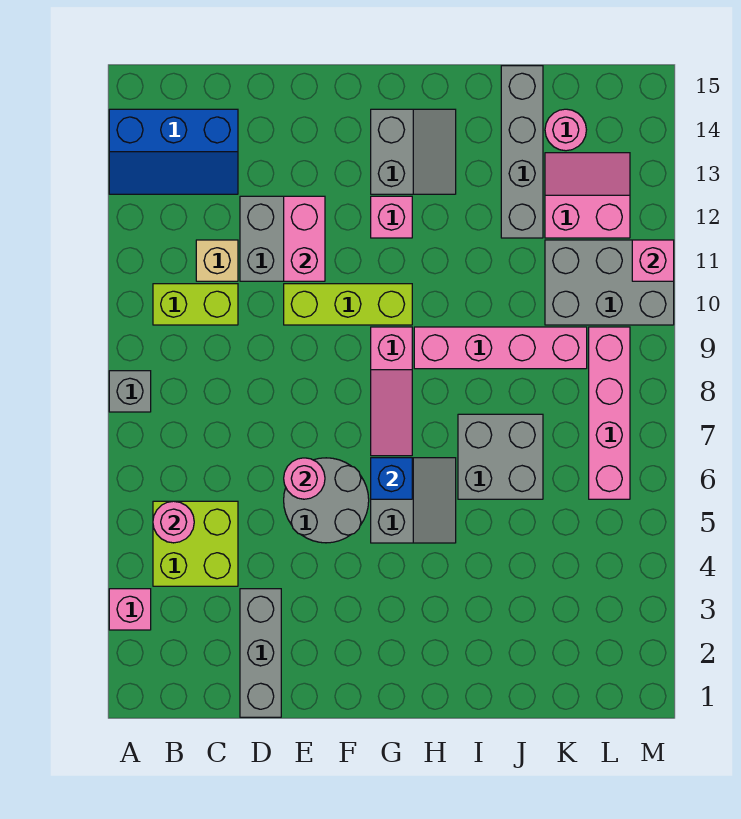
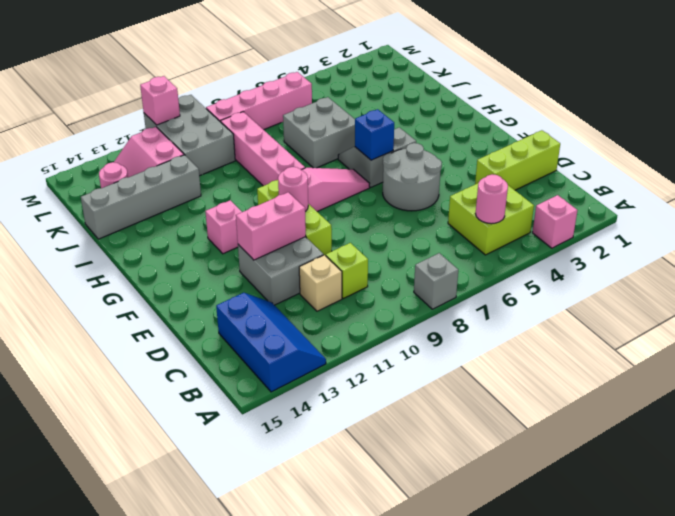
lime brick B10:C10 level 1 -> lime brick C10 level 1
grey brick D1:D3 level 1 -> lime brick D1:D3 level 1
pink round brick E6 level 2 -> pink round brick F10 level 2
grey slope G13:H14 level 1 top G -> none

